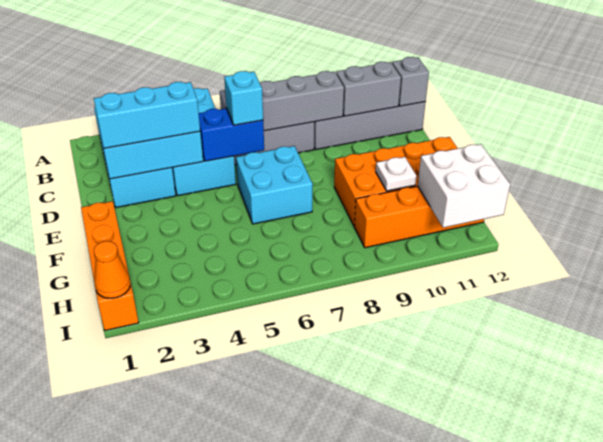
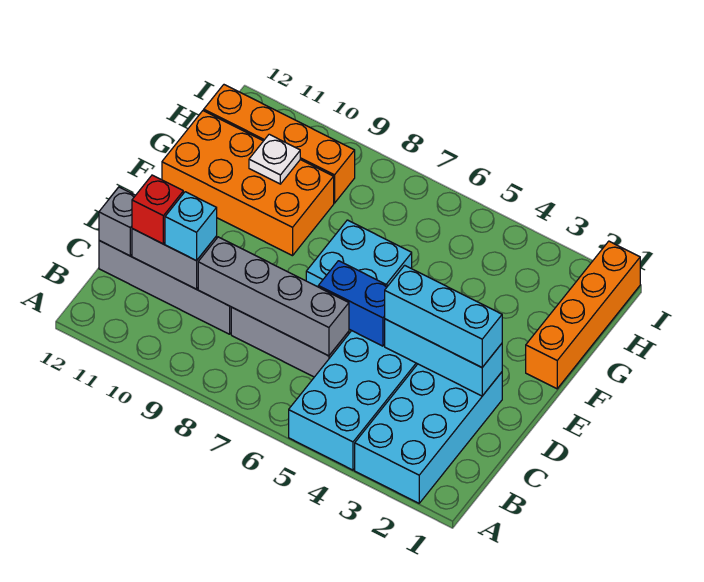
none -> red brick C11 level 3
cyan brick D6 level 3 -> cyan brick C10 level 3
white brick H11:I12 level 2 -> none
orange cone I1 level 2 -> none

